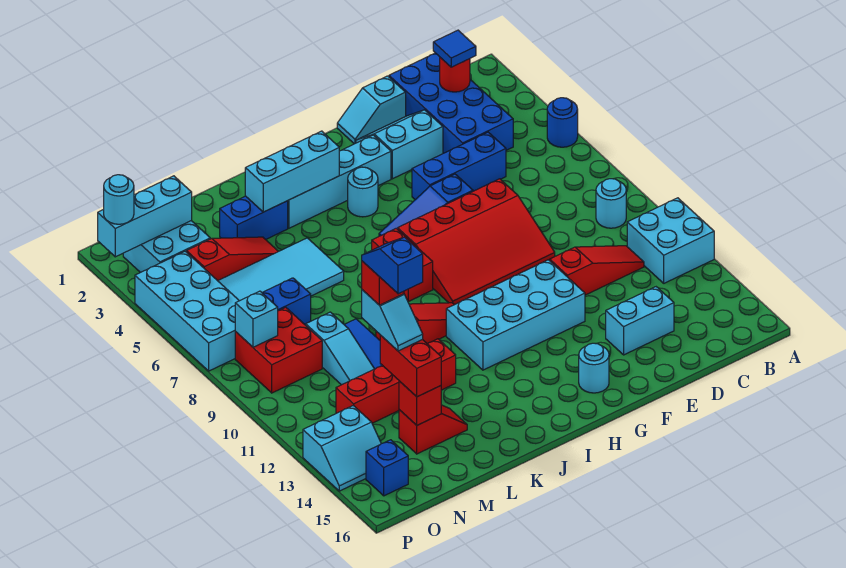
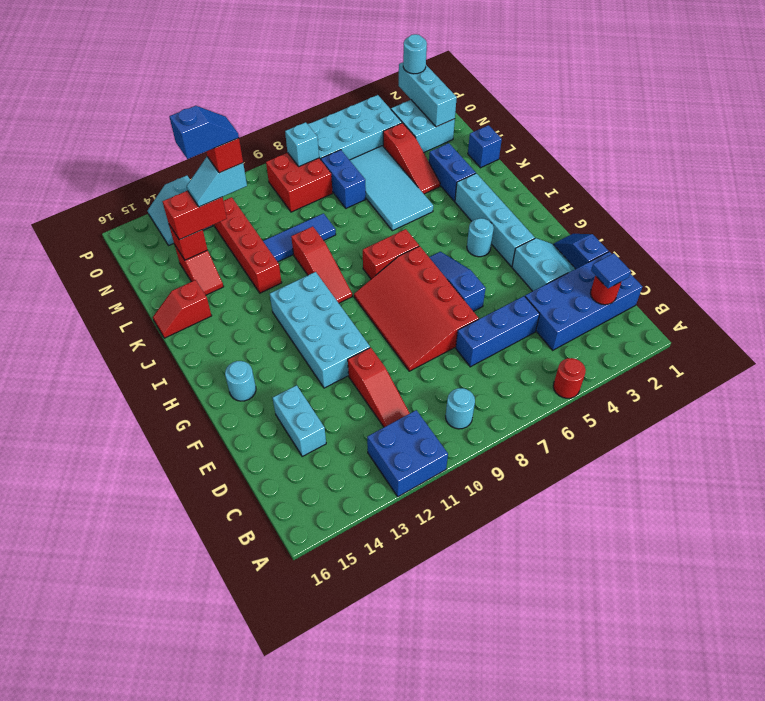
blue round brick A5 level 1 -> red round brick A5 level 1
cyan brick A11:B12 level 1 -> blue brick A11:B12 level 1
blue brick D5:F5 level 1 -> blue brick D5:D7 level 1
cyan slope E1:F1 level 1 top E -> blue slope E1:F1 level 1 top E
cyan brick I3:K3 level 2 -> none
none -> red slope K15:K16 level 1 top 15
cyan slope M9:M11 level 1 top 9 -> none
blue brick O15 level 1 -> blue brick L1 level 1

